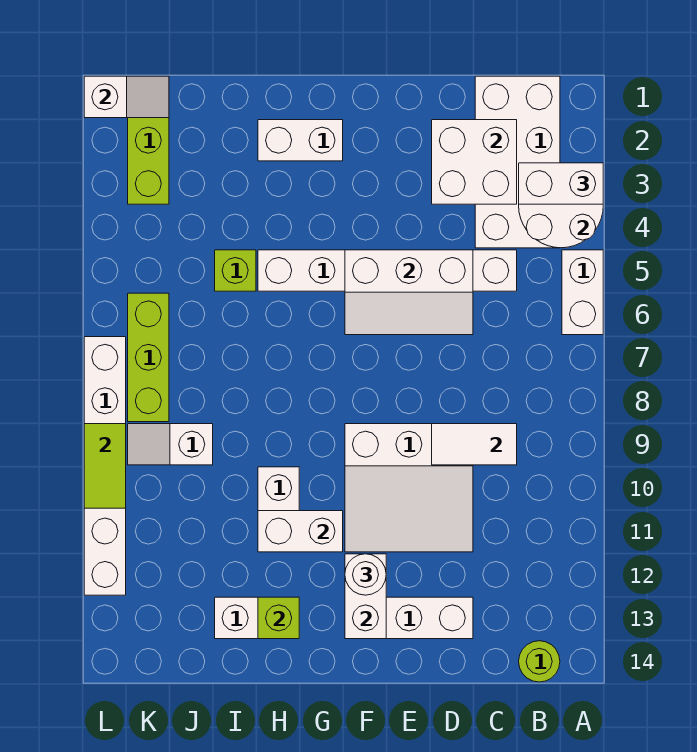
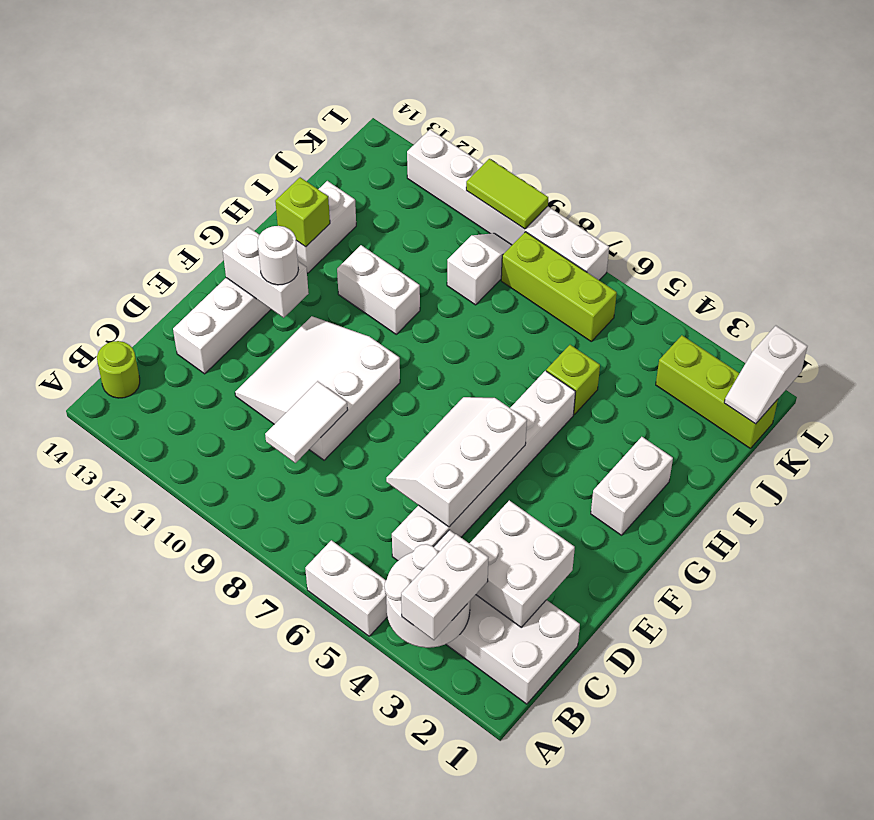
white brick G11:H11 level 2 -> none

